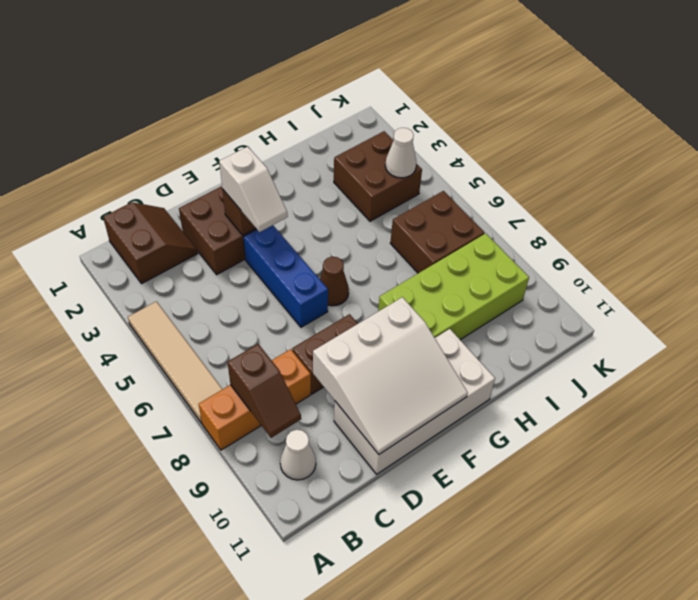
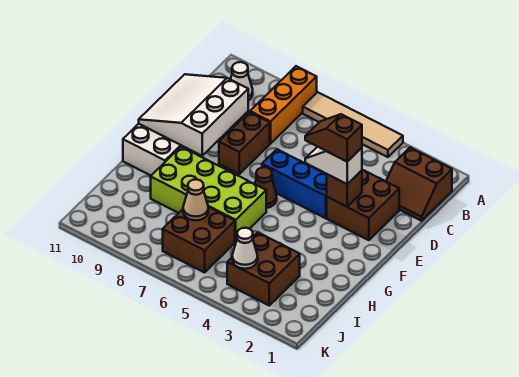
brown slope B8:B9 level 2 top 8 -> brown slope E3:E4 level 4 top 3
lime brick G8:J9 level 1 -> lime brick G6:H9 level 1
none -> tan cone I7 level 2

